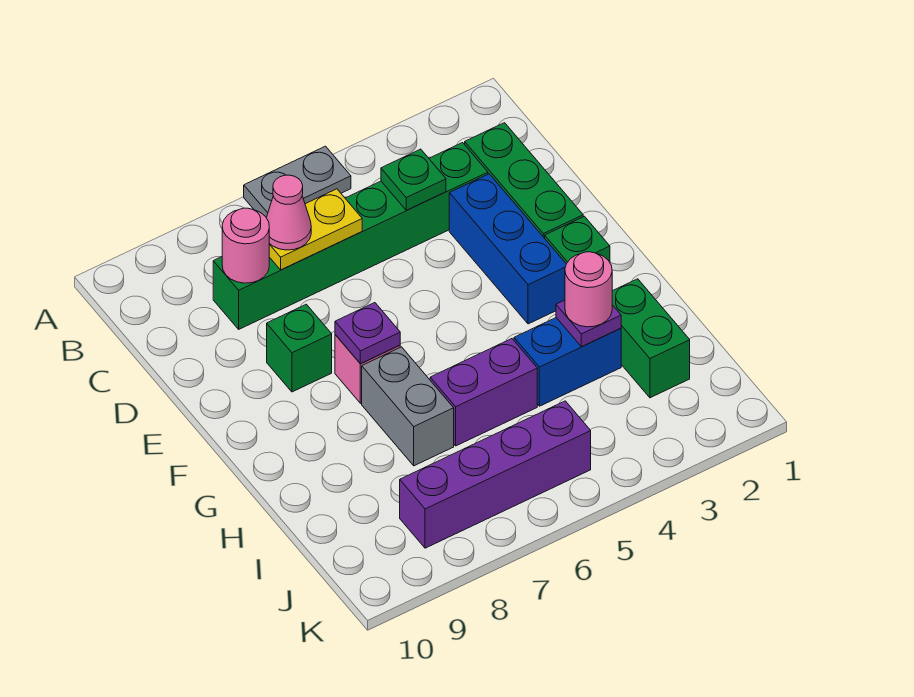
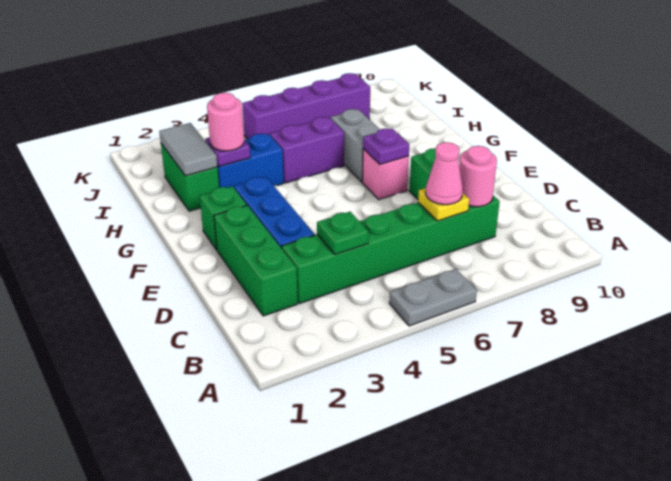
yellow plate C6:C7 level 2 -> yellow plate C7 level 2
none -> grey tile H2:I2 level 2

